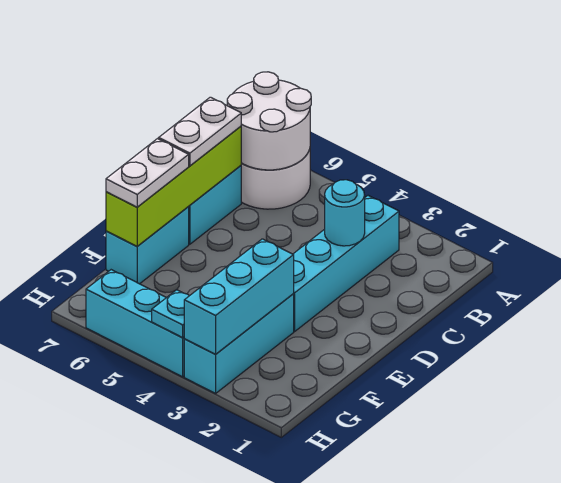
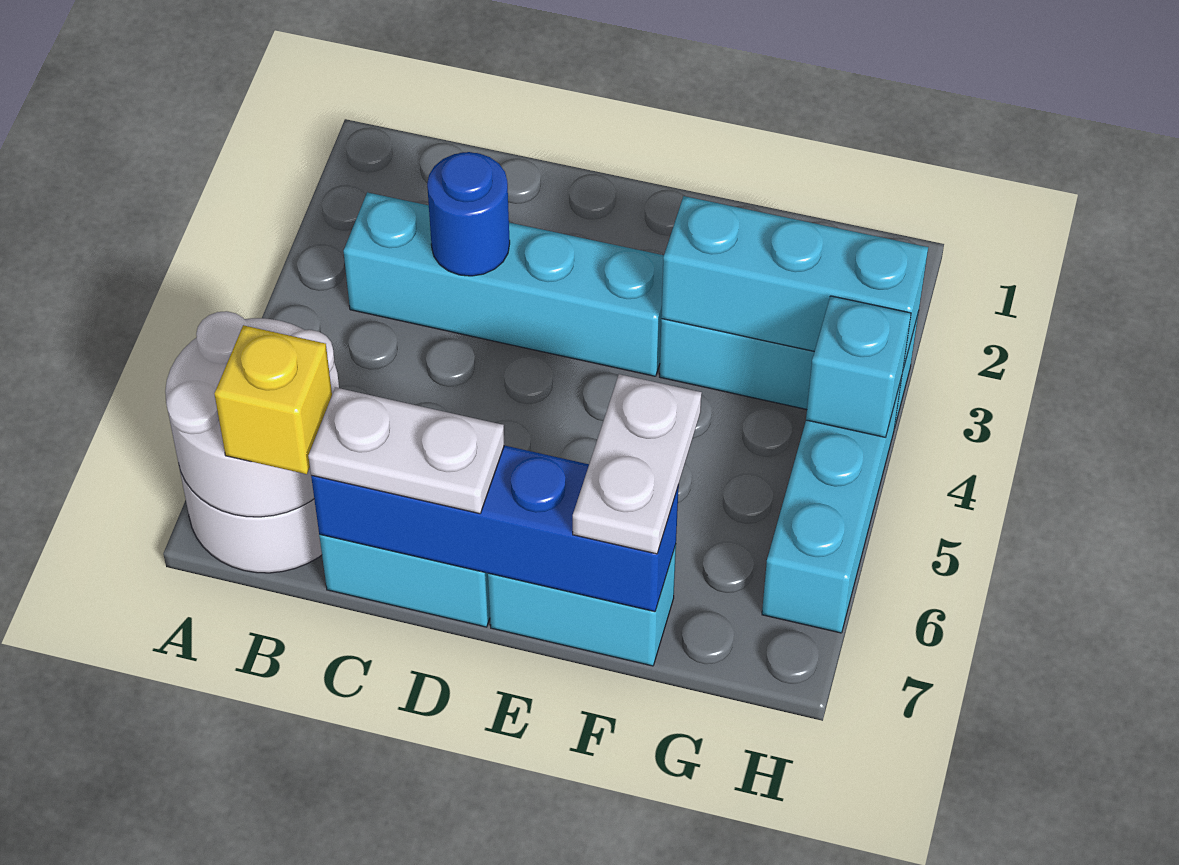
none -> yellow brick B7 level 3
cyan round brick C3 level 2 -> blue round brick C3 level 2
lime brick C7:F7 level 2 -> blue brick C7:F7 level 2
white plate E7:F7 level 3 -> white plate F6:F7 level 3
cyan plate H4 level 2 -> cyan brick H4 level 2

